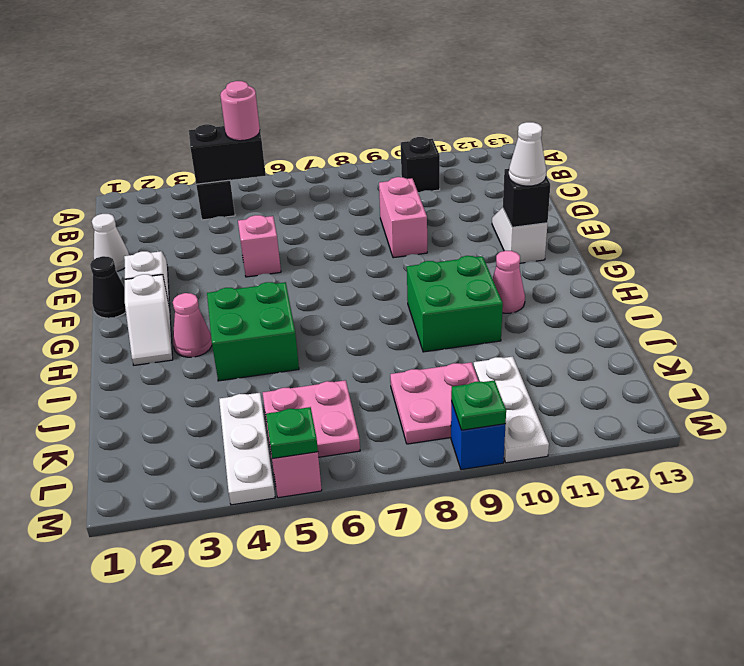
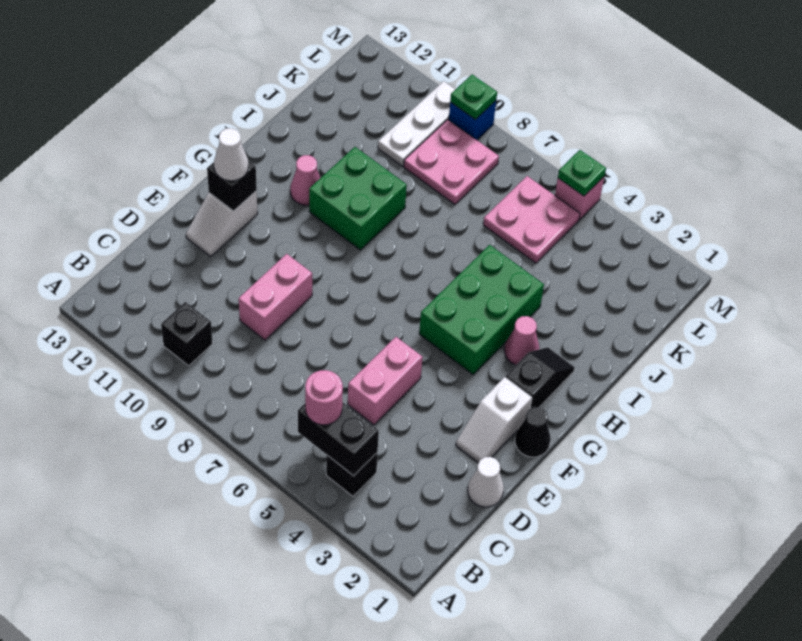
pink brick E5 level 1 -> pink brick D5:E5 level 1
white slope G2:H2 level 1 top G -> black slope G2:H2 level 1 top G
green brick H4:I5 level 1 -> green brick G4:I5 level 1
white plate K4:M4 level 1 -> none

